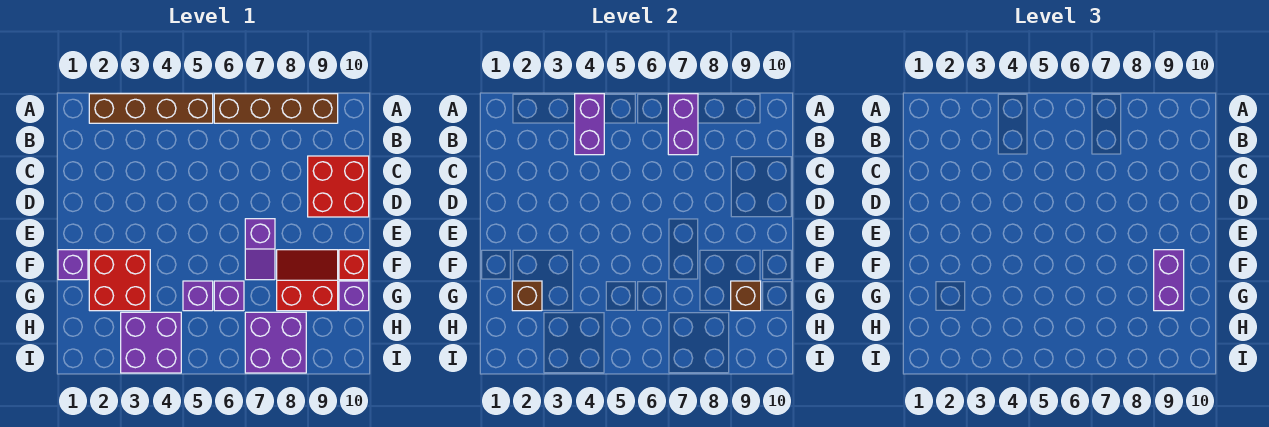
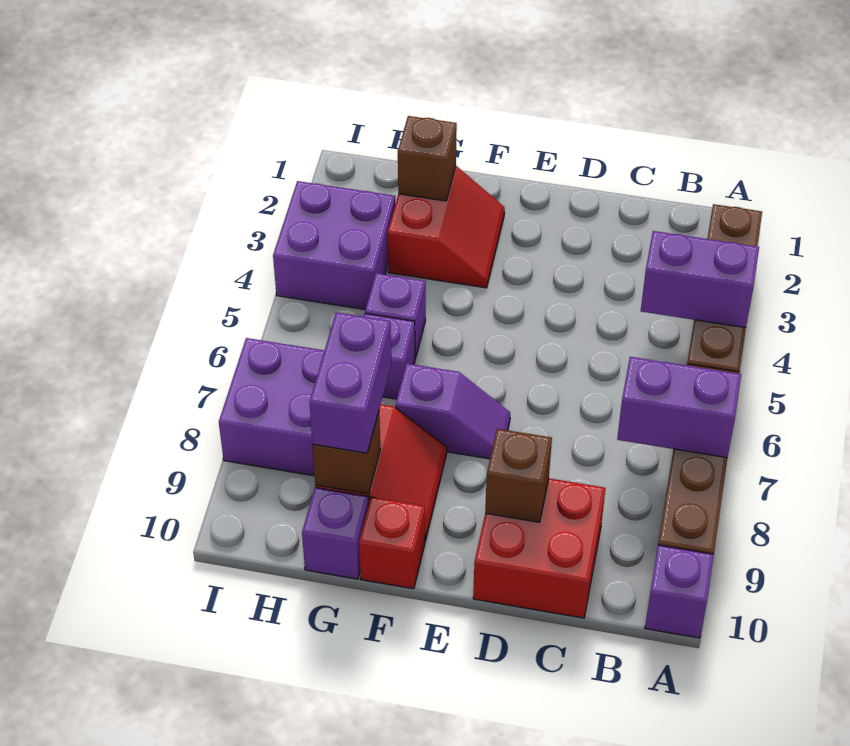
none -> brown brick D9 level 2
purple slope E7:F7 level 1 top E -> purple slope E7:F7 level 1 top F
purple brick F1 level 1 -> purple brick A10 level 1
red brick F2:G3 level 1 -> red slope F2:G3 level 1 top G
purple brick F9:G9 level 3 -> purple brick G8:G9 level 3

